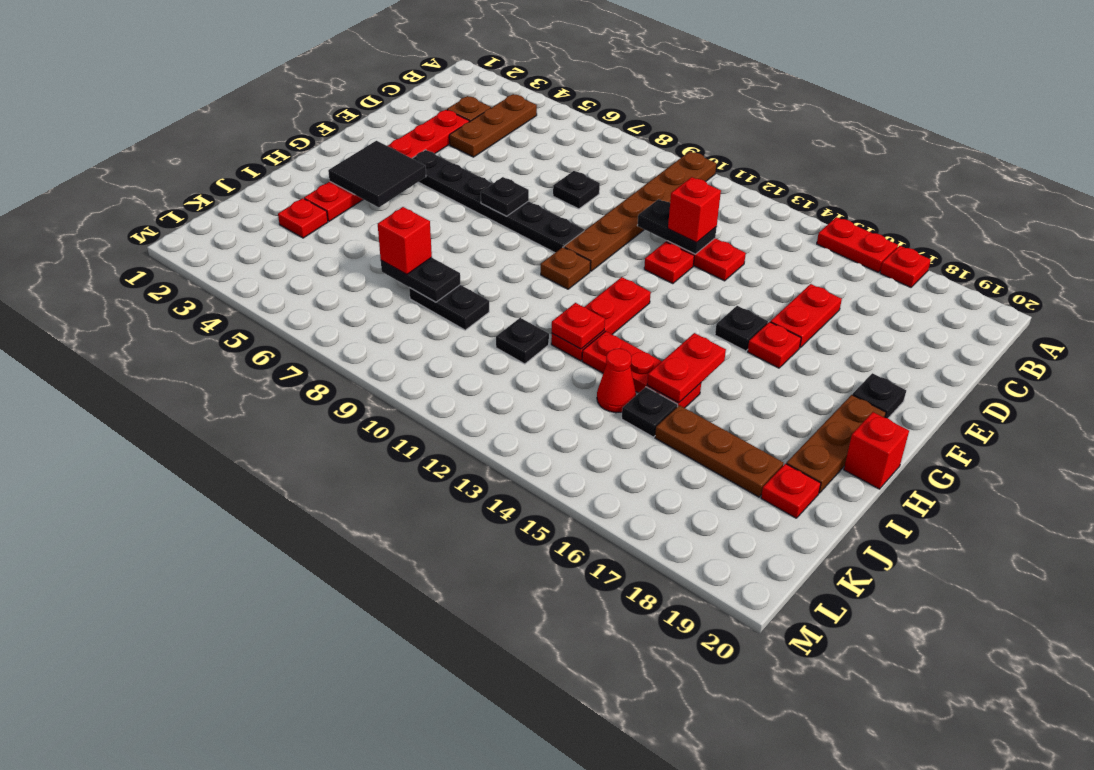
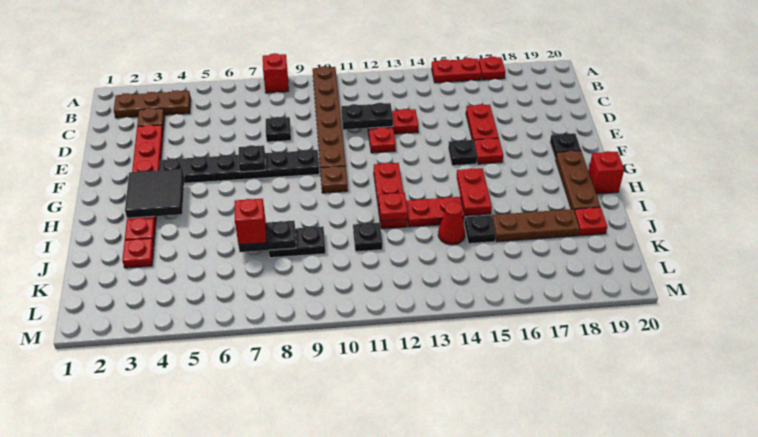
brown plate B4:D4 level 1 -> brown plate B2:B4 level 1
red brick D12 level 3 -> red brick A8 level 1

